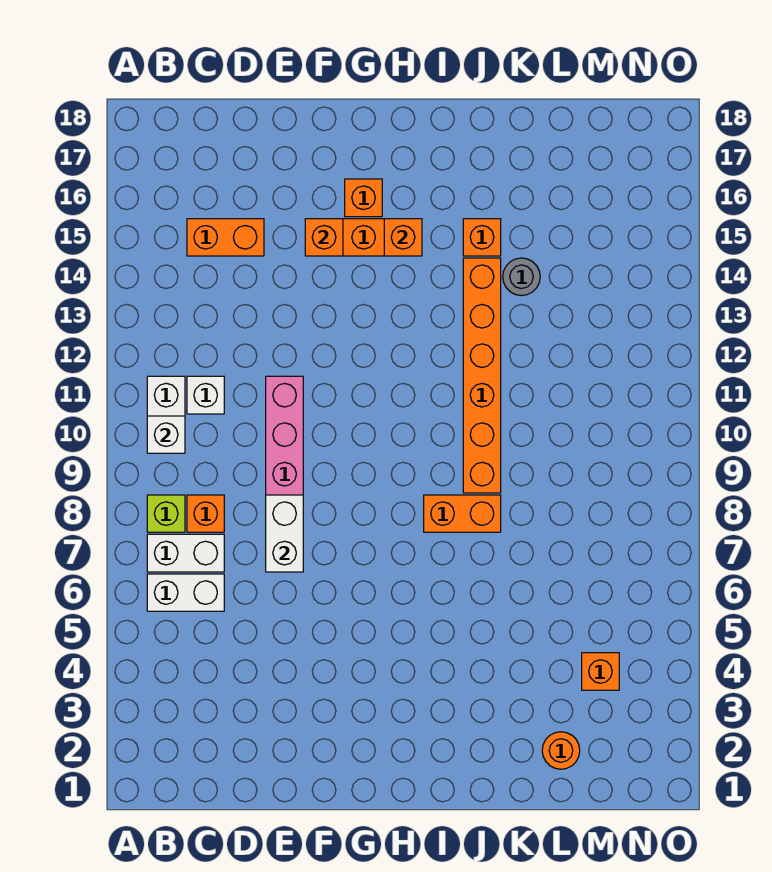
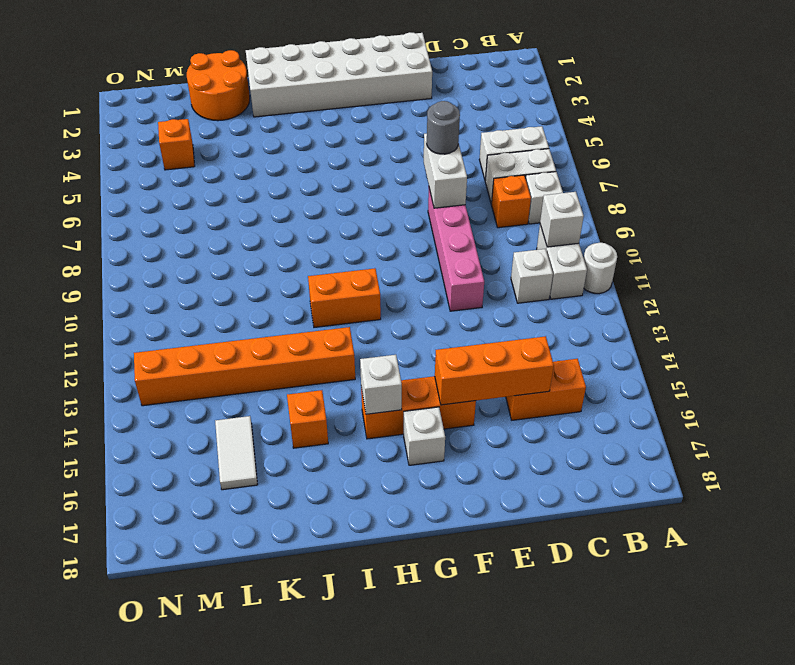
none -> white round brick A11 level 1
lime brick B8 level 1 -> white brick B8 level 1
none -> white brick E1:J2 level 1
orange brick F15 level 2 -> orange brick D15:F15 level 2
orange brick G16 level 1 -> white brick G16 level 1
orange brick H15 level 2 -> white brick H15 level 2
orange brick I8:J8 level 1 -> orange brick H11:I11 level 1
orange brick J9:J14 level 1 -> orange brick I13:N13 level 1
grey round brick K14 level 1 -> grey round brick E7 level 3
orange round brick L2 level 1 -> orange round brick K1:L2 level 1
none -> white tile L15:L16 level 1

